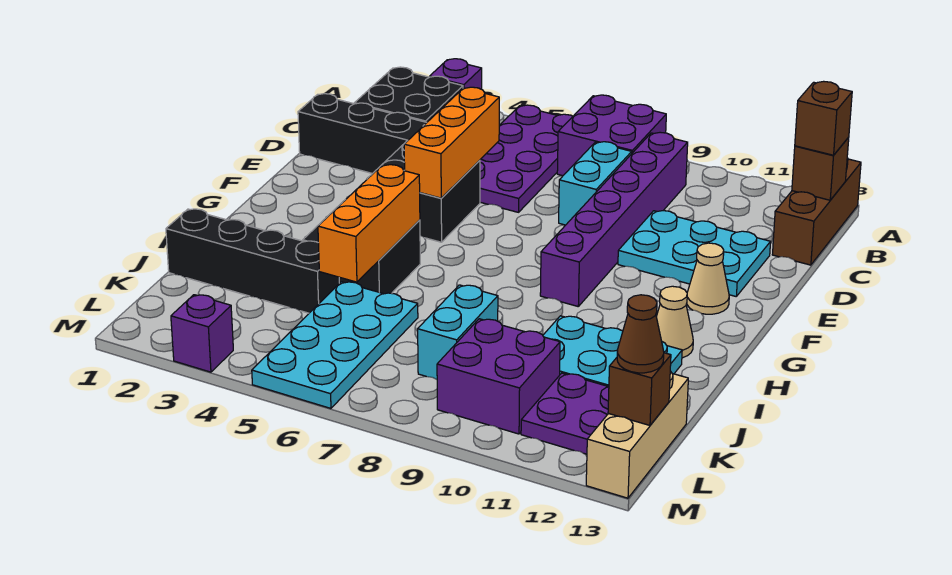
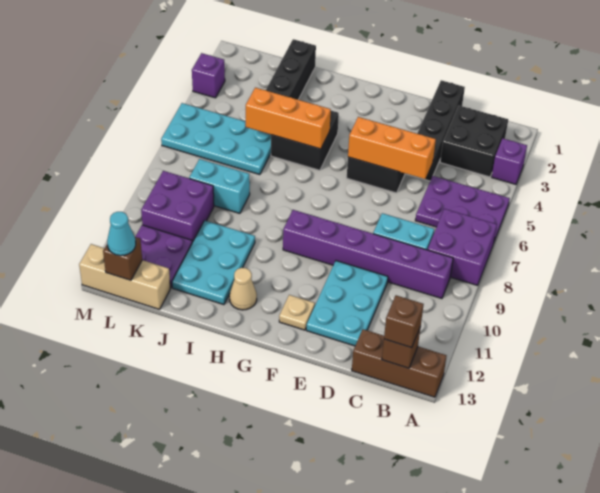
purple plate A5:D6 level 1 -> purple plate A5:C6 level 1
tan cone F12 level 1 -> tan plate F12 level 1
brown cone L13 level 3 -> cyan cone L13 level 3

